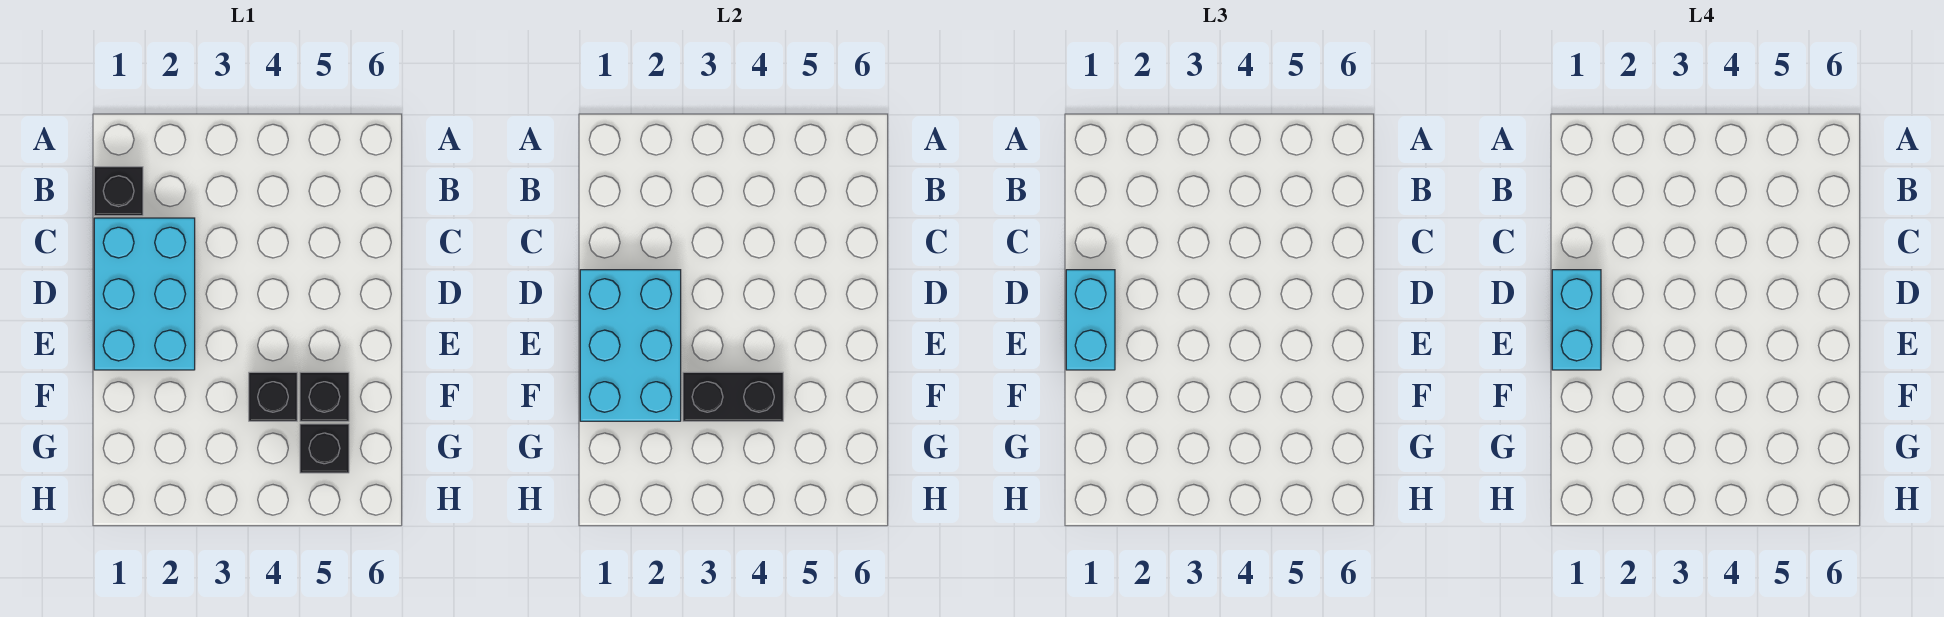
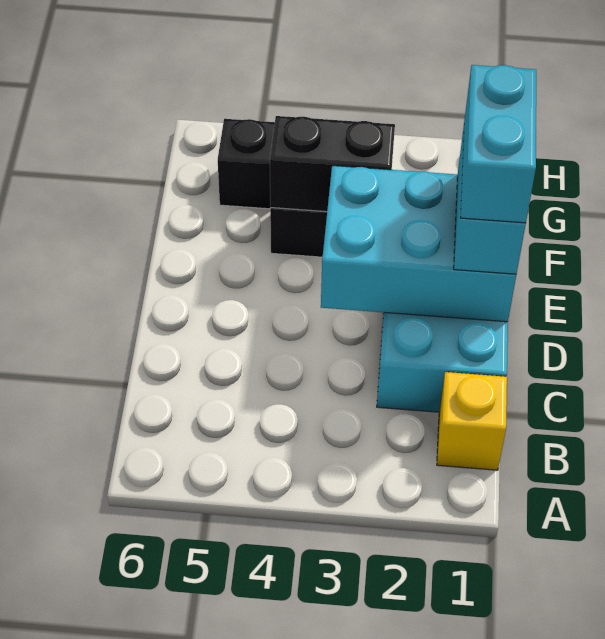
black brick B1 level 1 -> yellow brick B1 level 1
cyan brick D1:F2 level 2 -> cyan brick D1:E3 level 2
black brick F5 level 1 -> none

